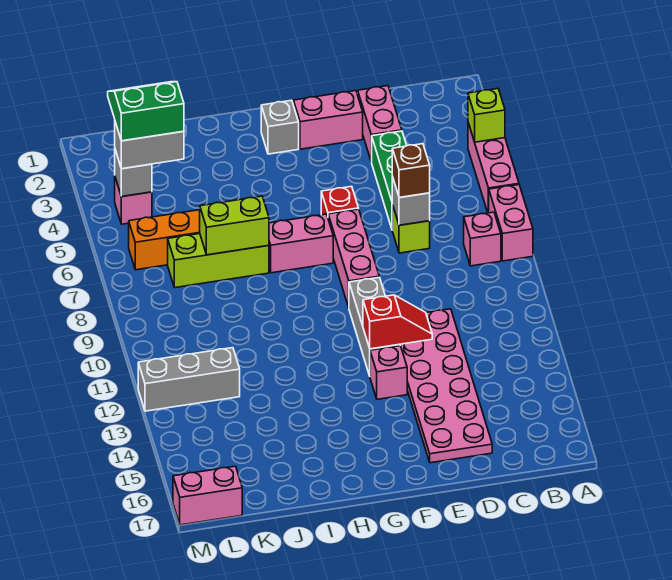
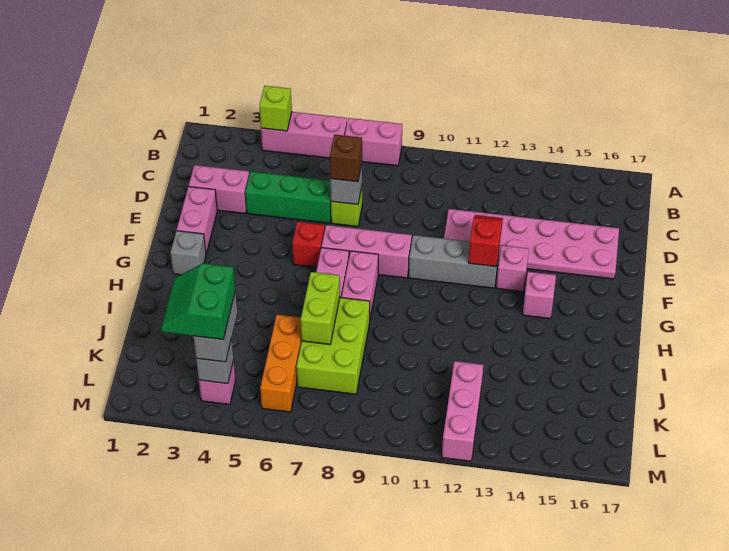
pink brick B8 level 1 -> pink brick G14 level 1
lime brick I7:K7 level 1 -> lime brick I7:K8 level 1
grey brick K12:M12 level 1 -> pink brick K12:M12 level 1
pink brick L17:M17 level 1 -> pink brick G8:H8 level 1

